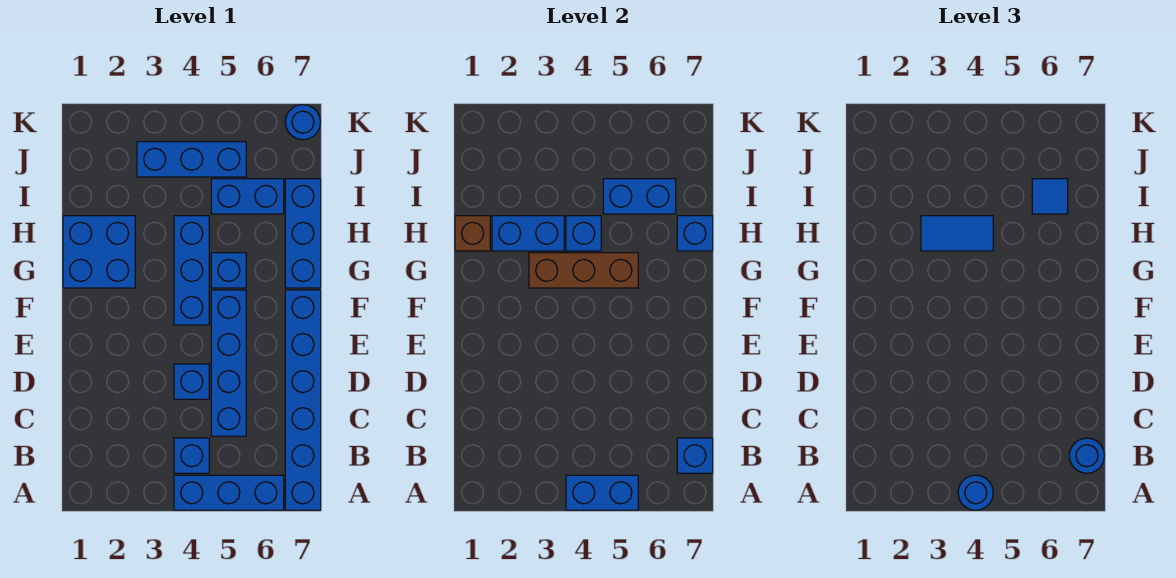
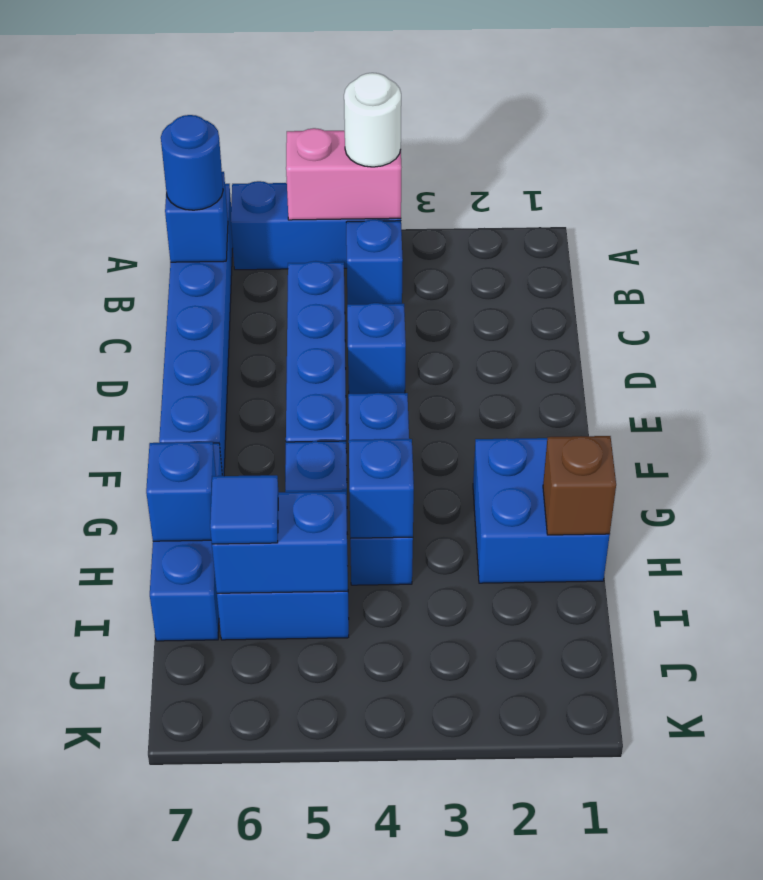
blue brick A4:A5 level 2 -> pink brick A4:A5 level 2
blue round brick A4 level 3 -> white round brick A4 level 3
brown brick G3:G5 level 2 -> none
blue brick H2:H3 level 2 -> none
blue tile H3:H4 level 3 -> none
blue brick J3:J5 level 1 -> none
blue round brick K7 level 1 -> none

